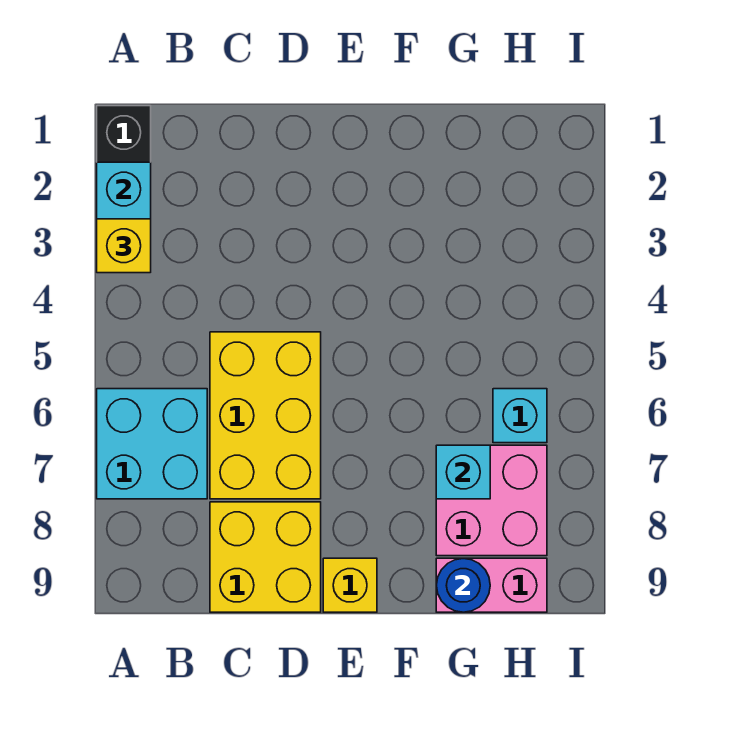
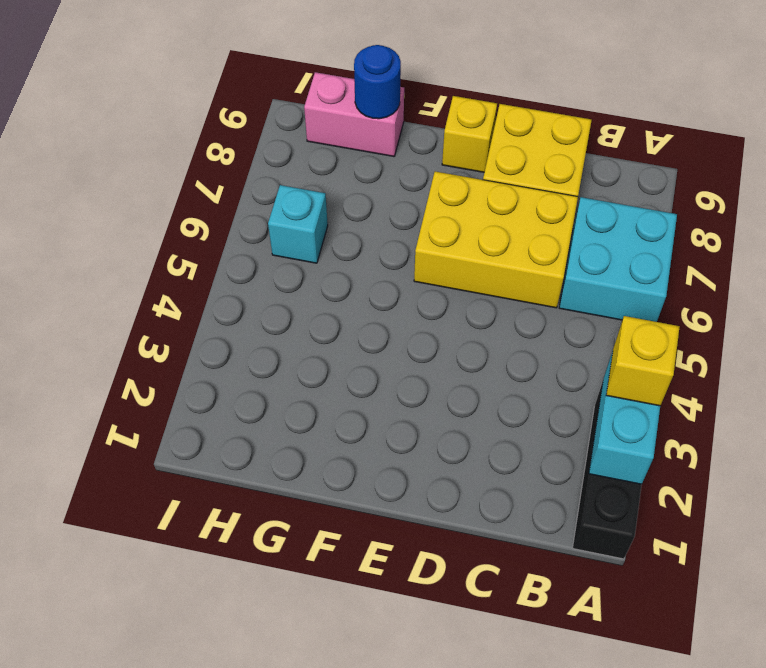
yellow brick C5:D7 level 1 -> yellow brick C6:E7 level 1
pink brick G7:H8 level 1 -> none
cyan brick G7 level 2 -> none

